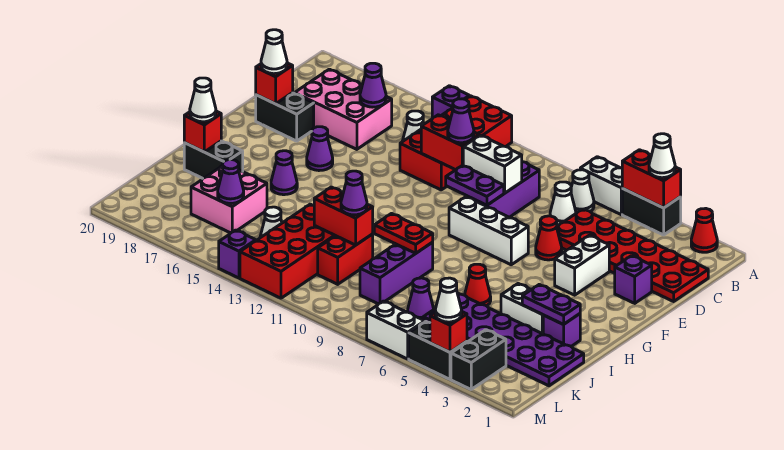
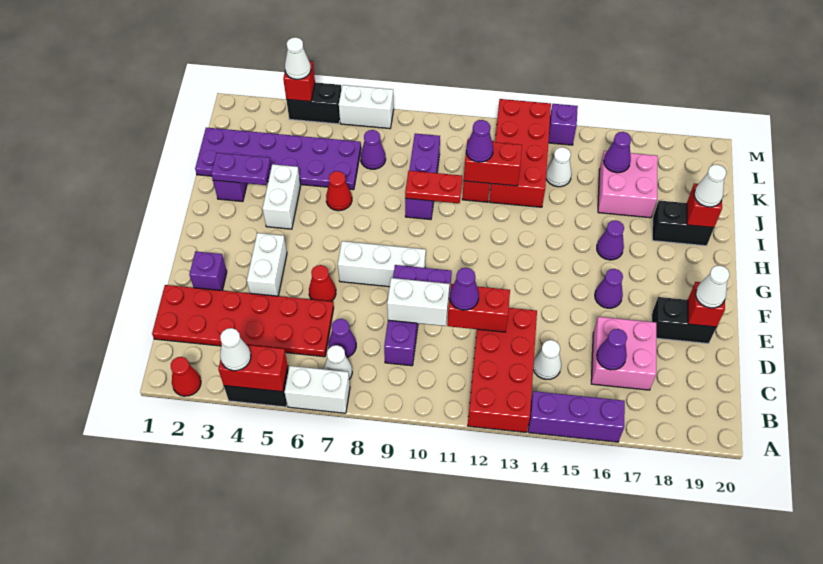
purple brick A14 level 1 -> purple brick A14:A16 level 1
white cone C7 level 1 -> purple cone C7 level 1
pink brick C16:D18 level 1 -> pink brick C16:D17 level 1
white brick I3:I4 level 1 -> white brick H4:I4 level 1
black brick L3:M3 level 1 -> none

